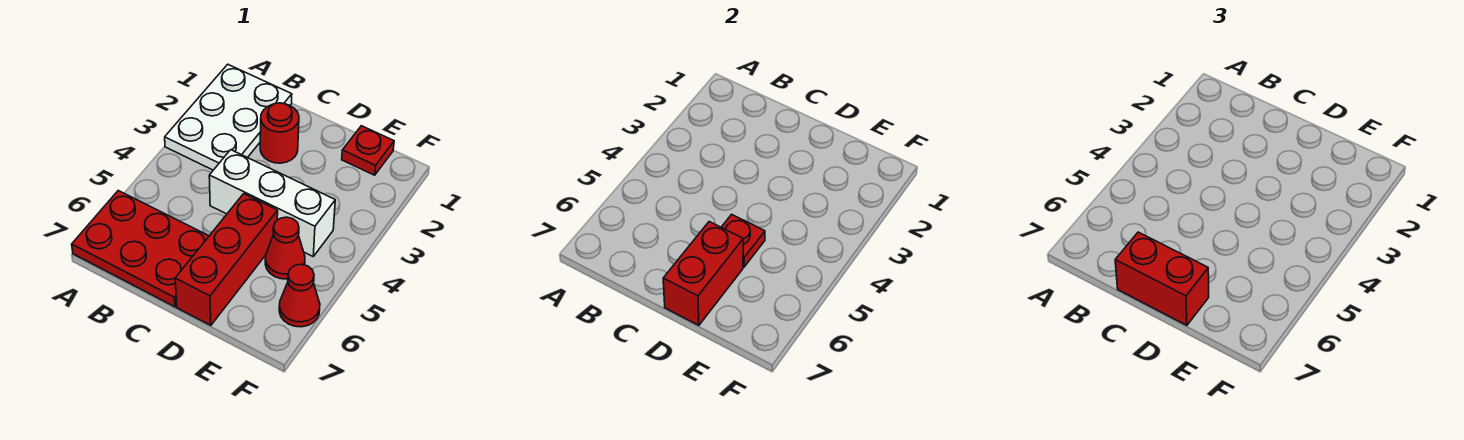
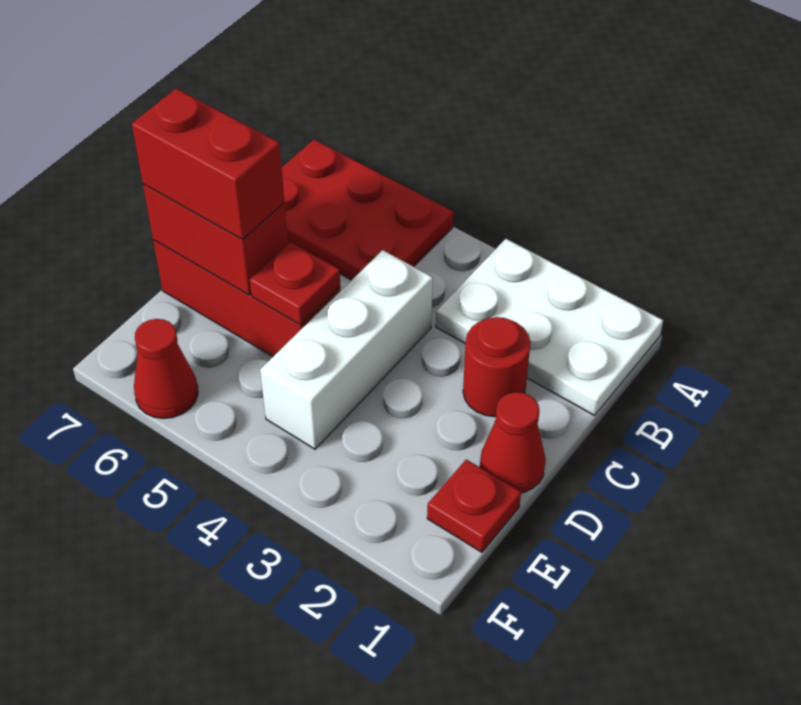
red plate A6:C7 level 1 -> red plate A5:B7 level 1
red brick C7:D7 level 3 -> red brick D6:D7 level 3
red cone E5 level 1 -> red cone D1 level 1

